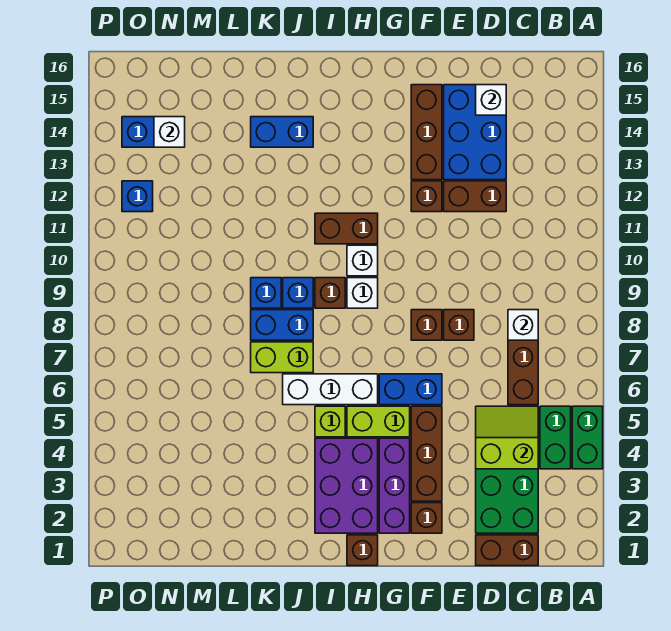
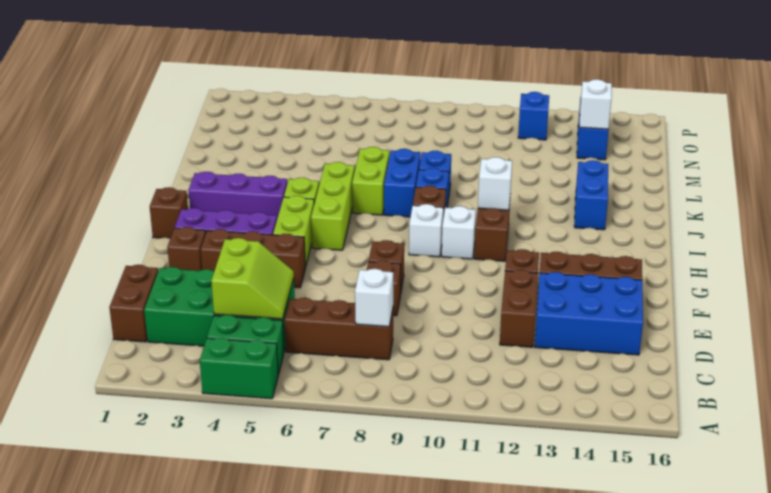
white brick D15 level 2 -> white brick I11 level 2
blue brick F6:G6 level 1 -> none
purple brick H2:I4 level 1 -> purple brick I2:I4 level 1
white brick H6:J6 level 1 -> lime brick H6:J6 level 1

